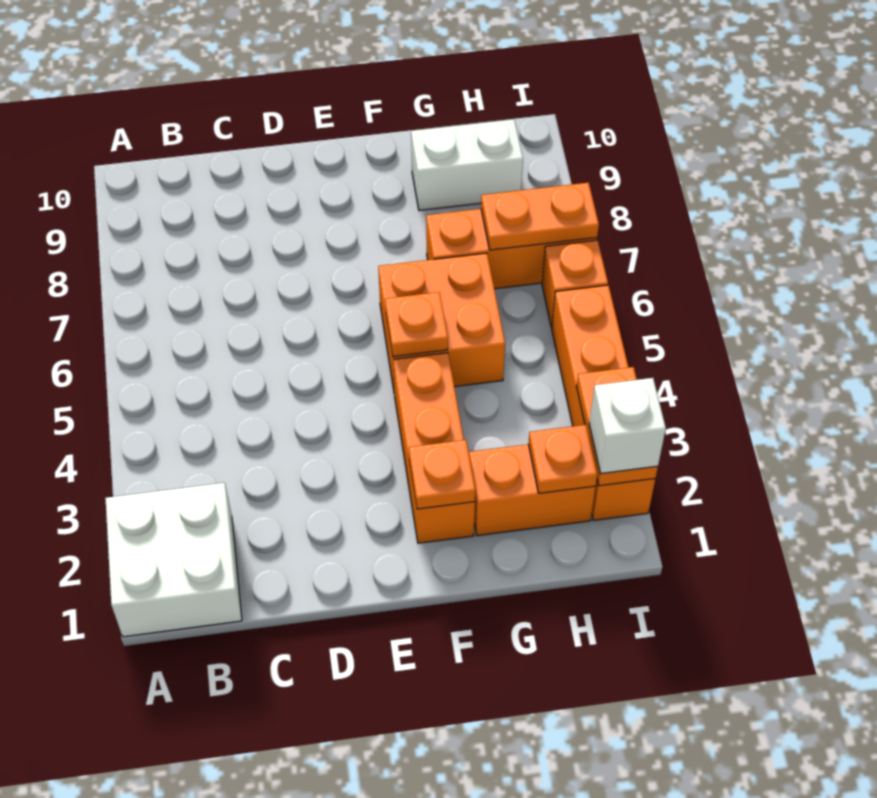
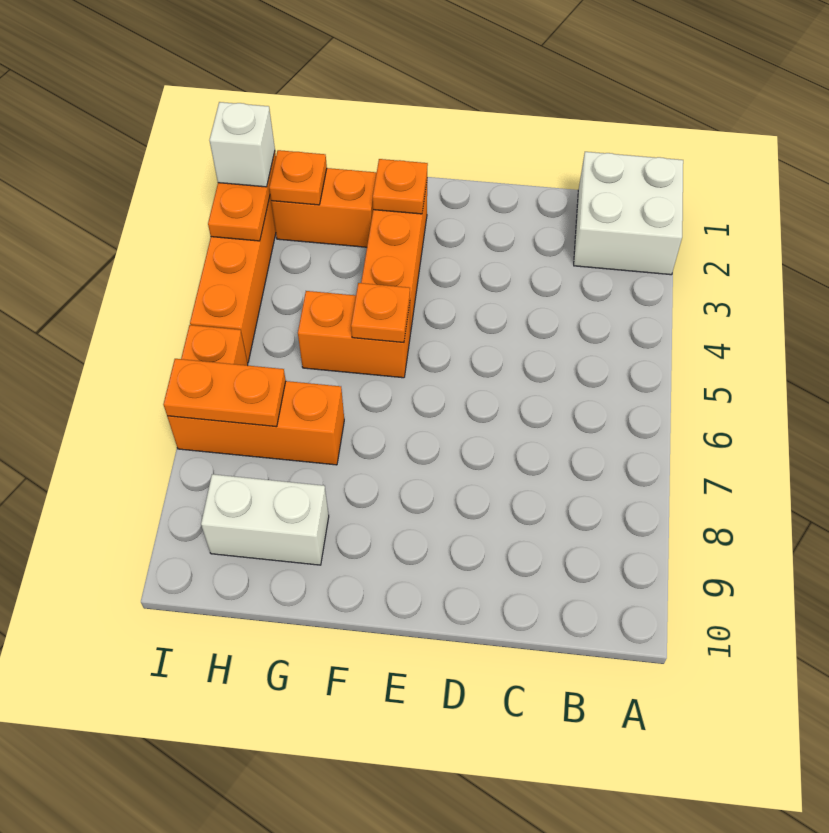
orange brick F5:G6 level 1 -> orange brick F5:G5 level 1

